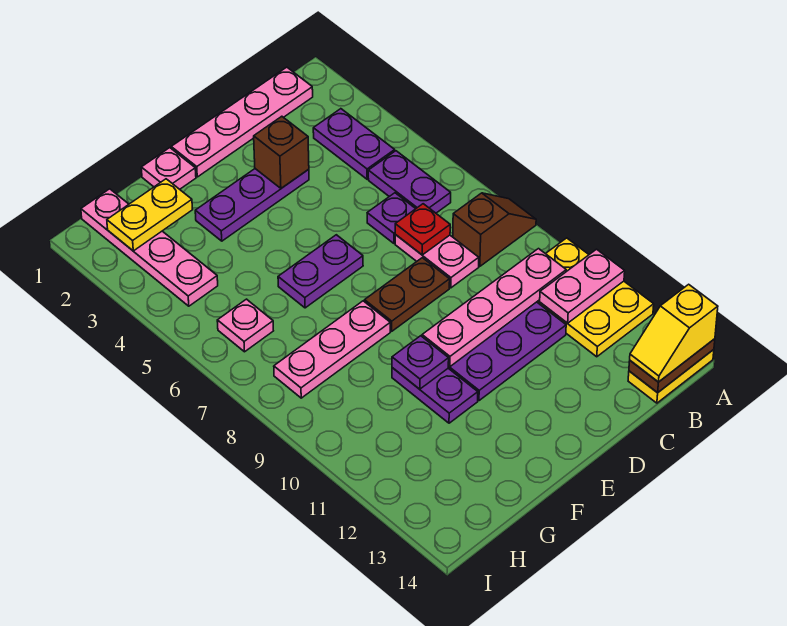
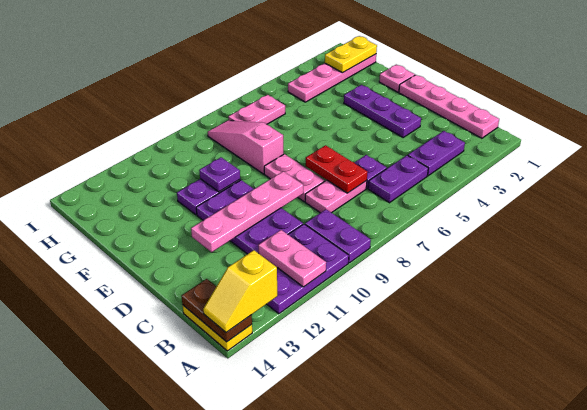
brown slope A8:B8 level 1 top B -> none
yellow plate A10:B12 level 1 -> purple plate A10:B12 level 1
yellow slope A14:B14 level 3 top A -> yellow slope A13:A14 level 3 top 13
pink plate B10:E10 level 2 -> pink plate D9:D12 level 2
red plate C7 level 2 -> red plate C7:D7 level 2
brown brick D3 level 2 -> none
brown plate D8:E8 level 1 -> pink plate D8:E8 level 1
purple plate E6:F6 level 1 -> purple plate A9:B9 level 1
pink plate F8:H8 level 1 -> pink slope F8:H8 level 1 top F
yellow plate G2:H2 level 2 -> yellow plate H1:H2 level 2
pink plate H6 level 1 -> pink plate H6:H7 level 1

